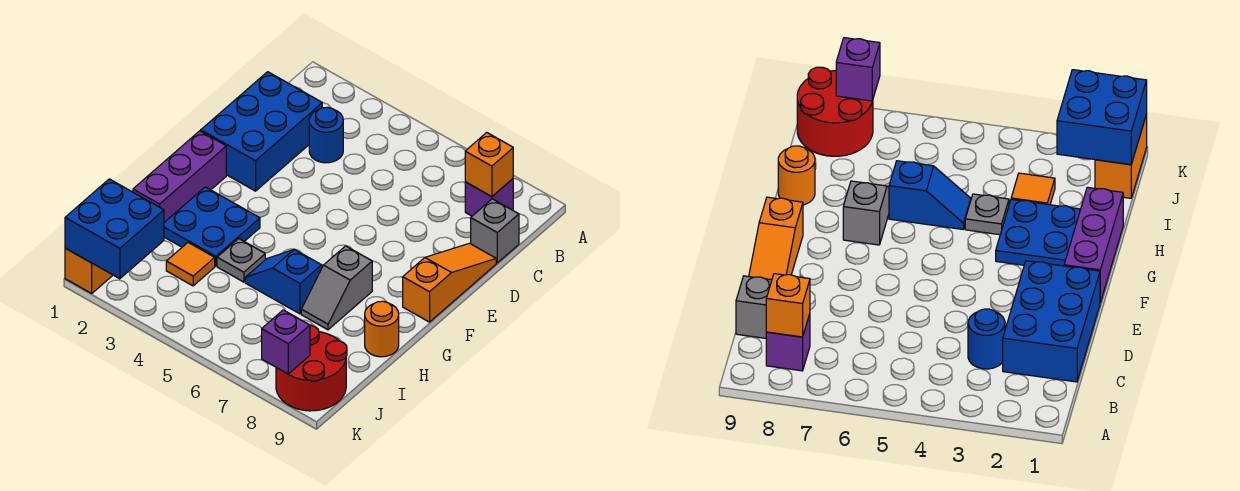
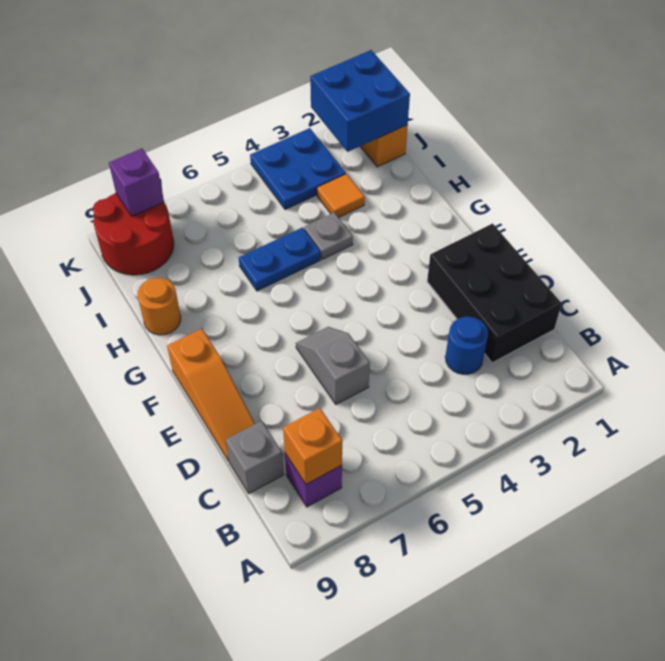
blue brick C1:E2 level 1 -> black brick C1:E2 level 1
purple brick F1:H1 level 1 -> none
blue plate G2:H3 level 1 -> blue plate J3:K4 level 1
grey slope G7:H7 level 1 top G -> grey slope D6:E6 level 1 top D
blue slope H5:H6 level 1 top 6 -> blue plate H5:H6 level 1

